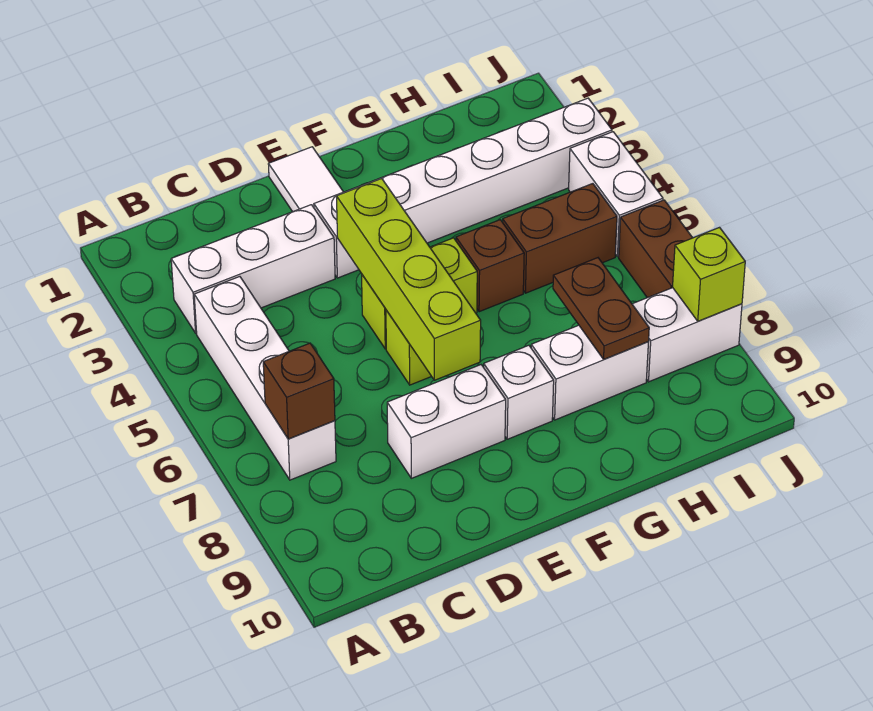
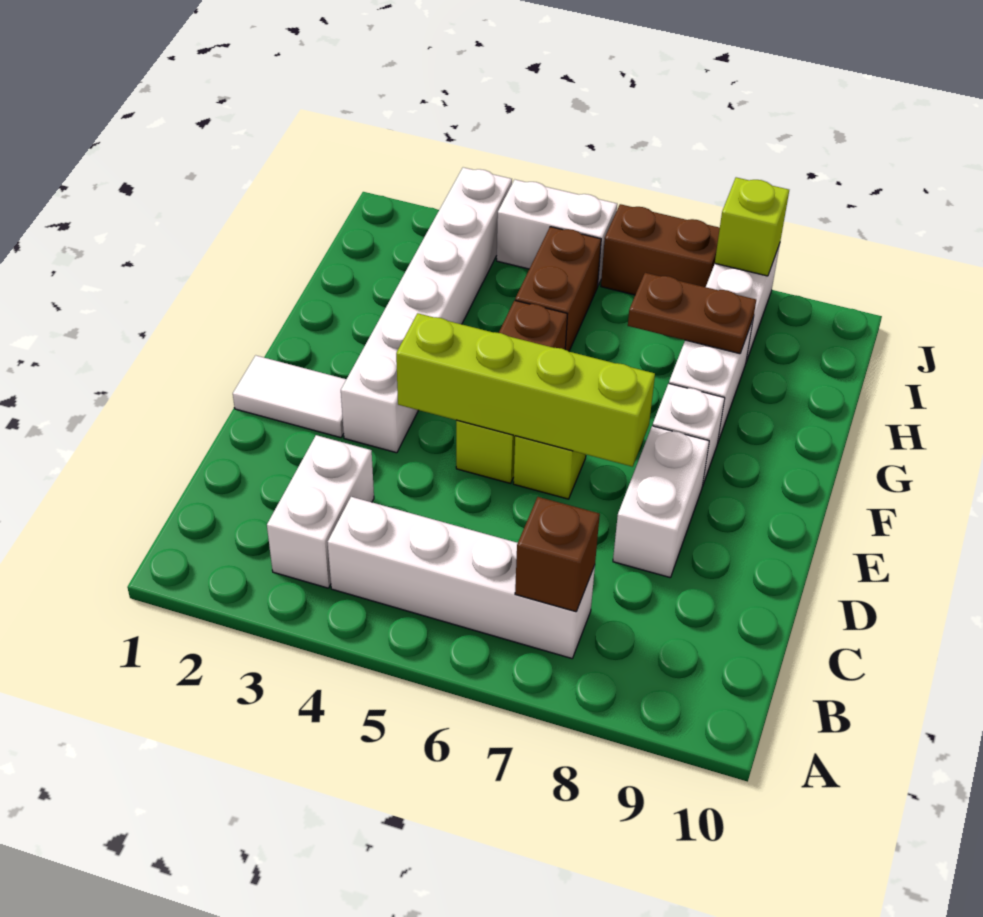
white brick B3:D3 level 1 -> white brick B3:C3 level 1

